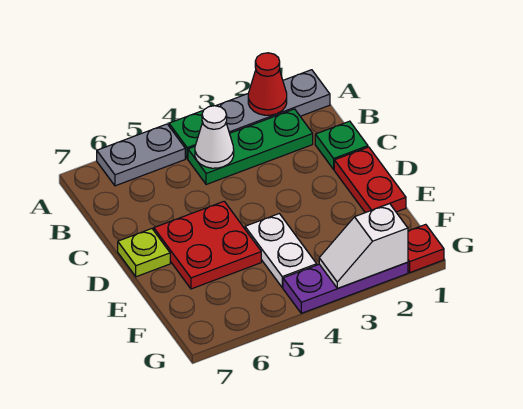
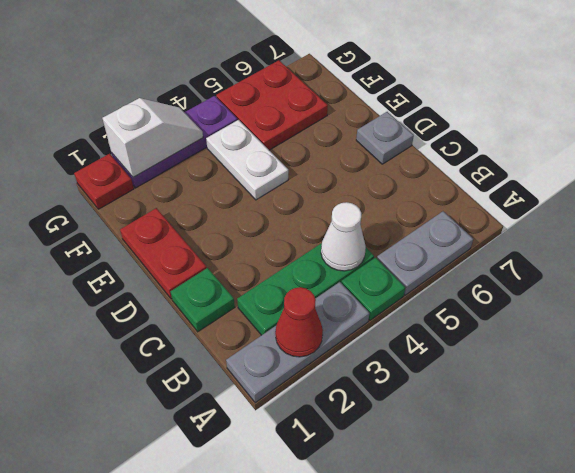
red plate D5:E6 level 1 -> red plate F5:G6 level 1
lime plate D7 level 1 -> grey plate D7 level 1

